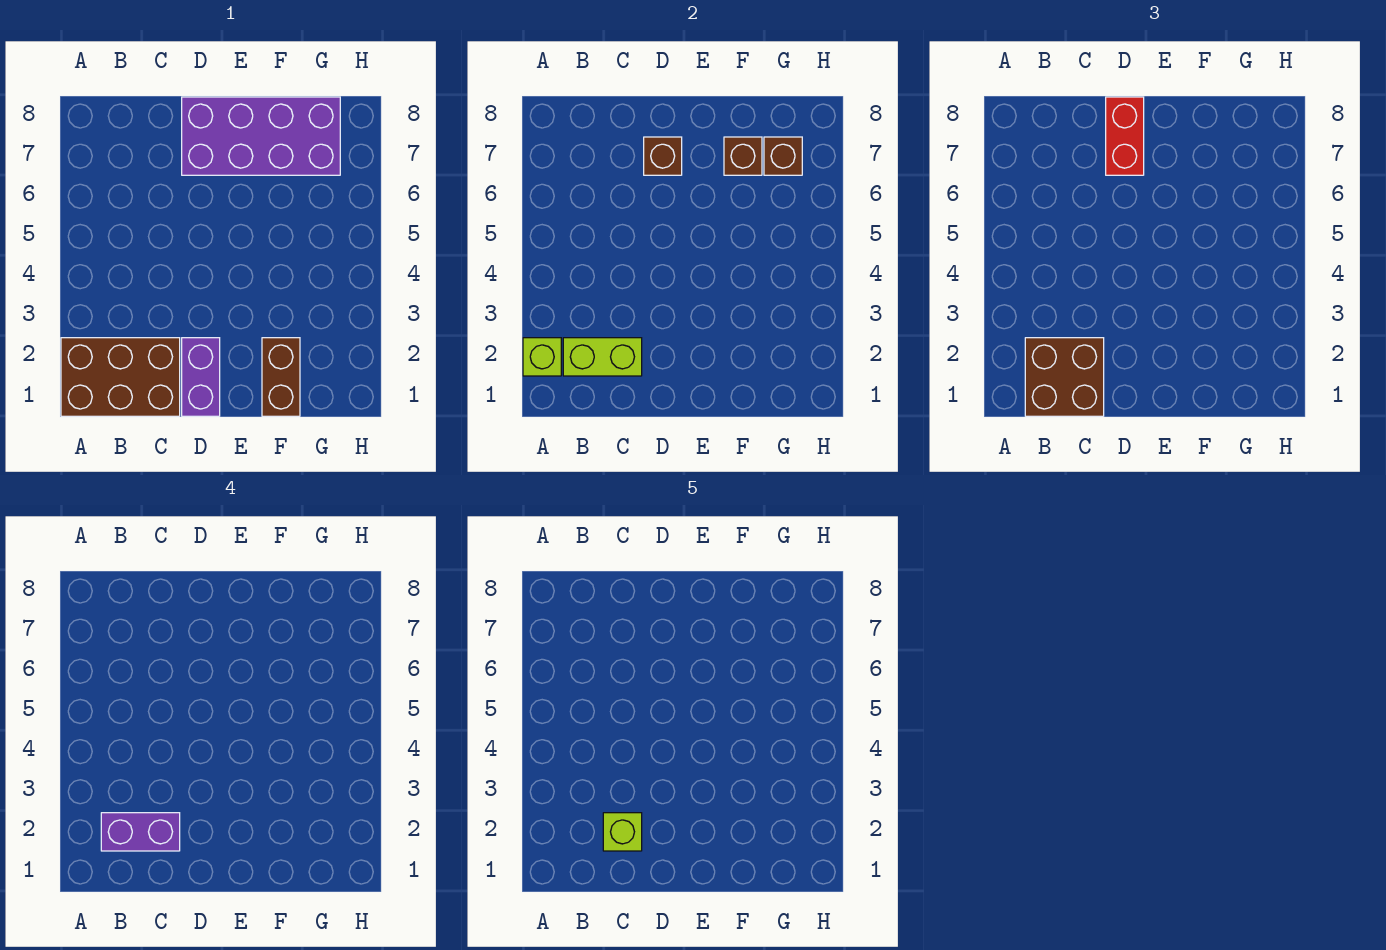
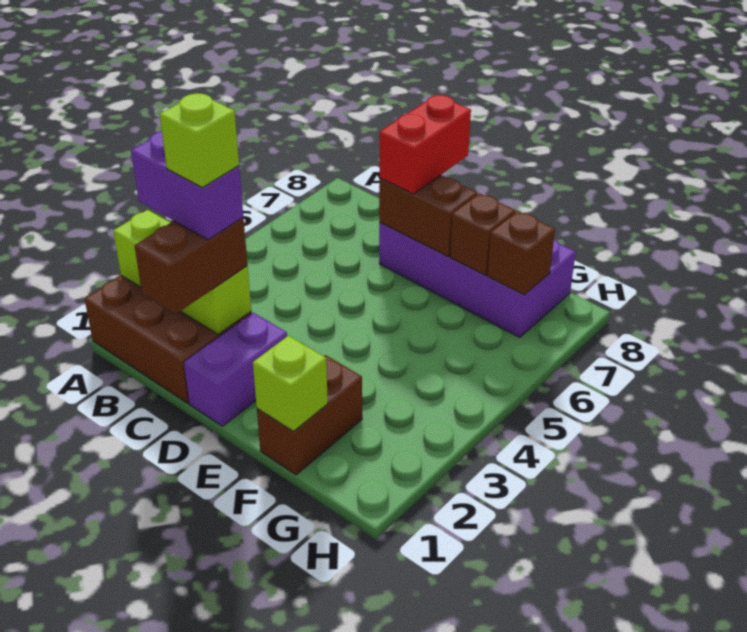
brown brick B1:C2 level 3 -> brown brick C1:C2 level 3
brown brick D7 level 2 -> brown brick D7:E7 level 2
none -> lime brick F1 level 2

